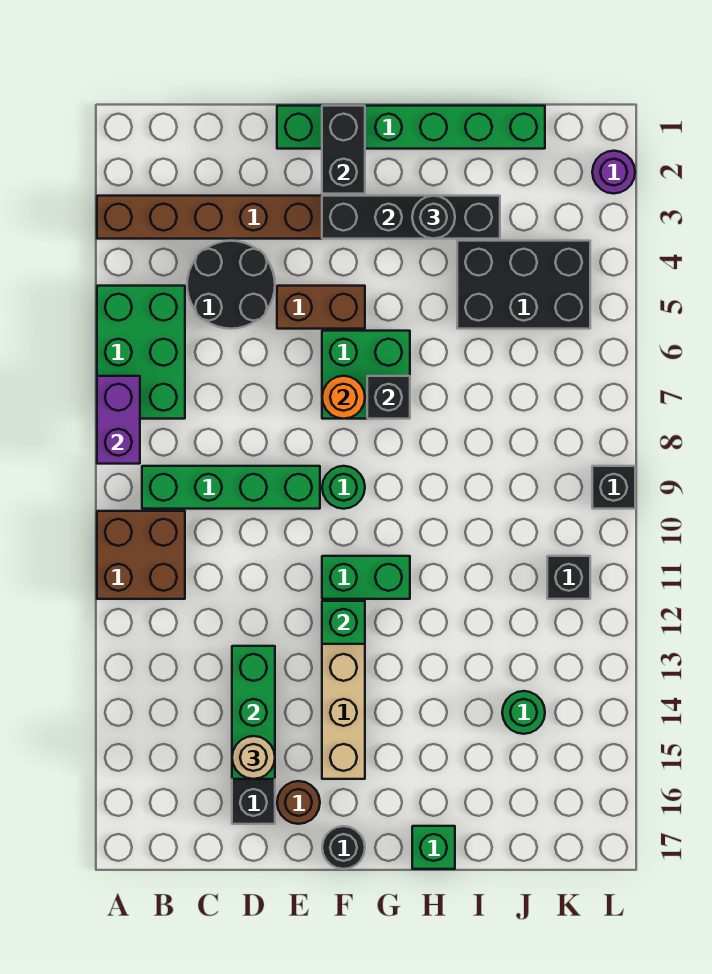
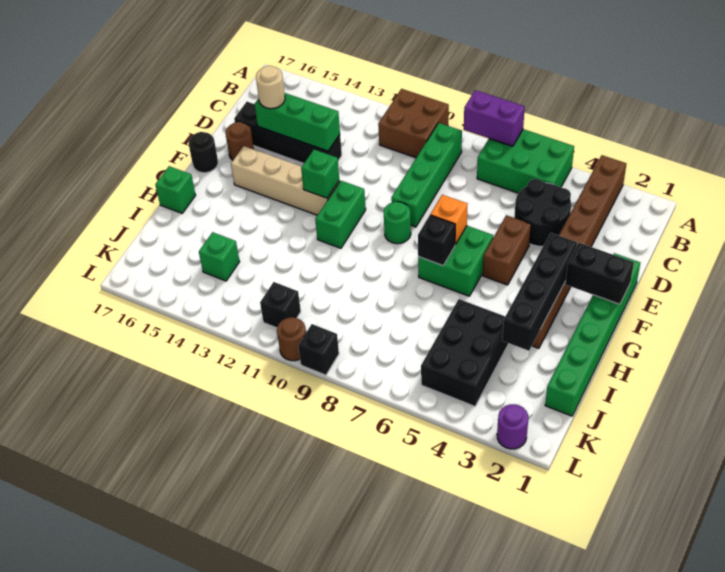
orange round brick F7 level 2 -> orange brick F7 level 2
black round brick H3 level 3 -> none
green round brick J14 level 1 -> green brick J14 level 1
none -> brown round brick L10 level 1

